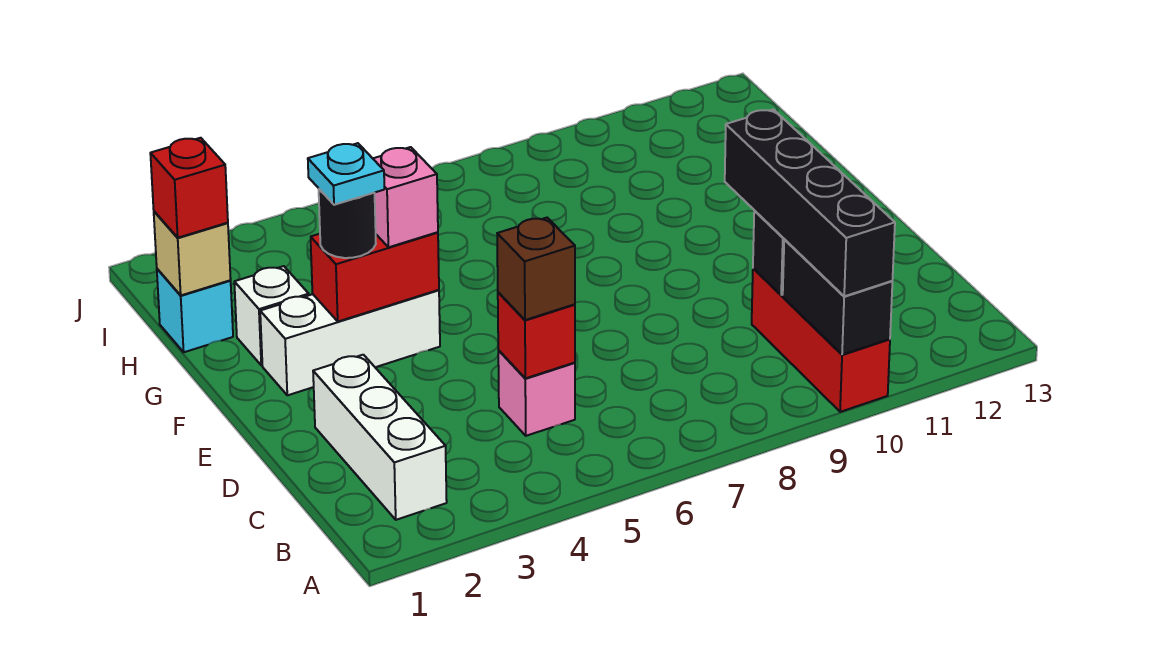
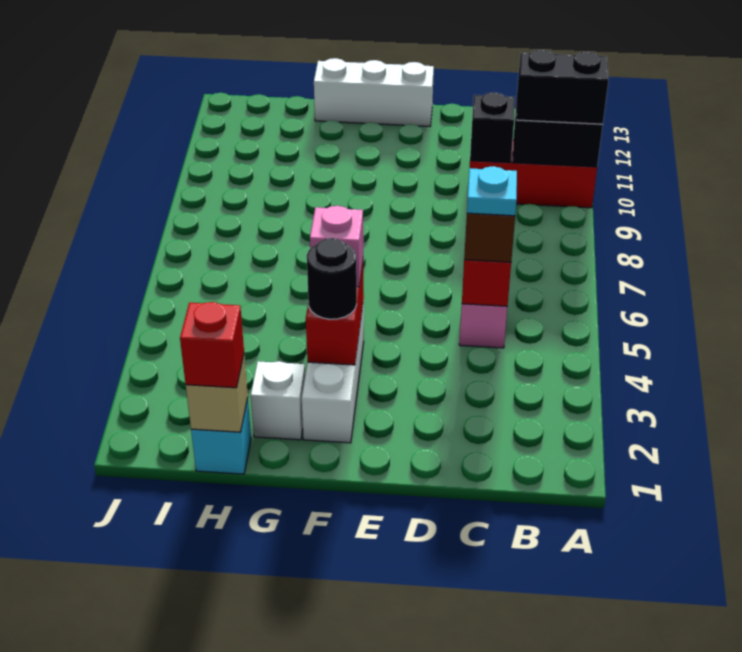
black brick A10:D10 level 3 -> black brick A10:B10 level 3
white brick B2:D2 level 1 -> white brick E13:G13 level 1
cyan plate F3 level 4 -> cyan plate C5 level 4

